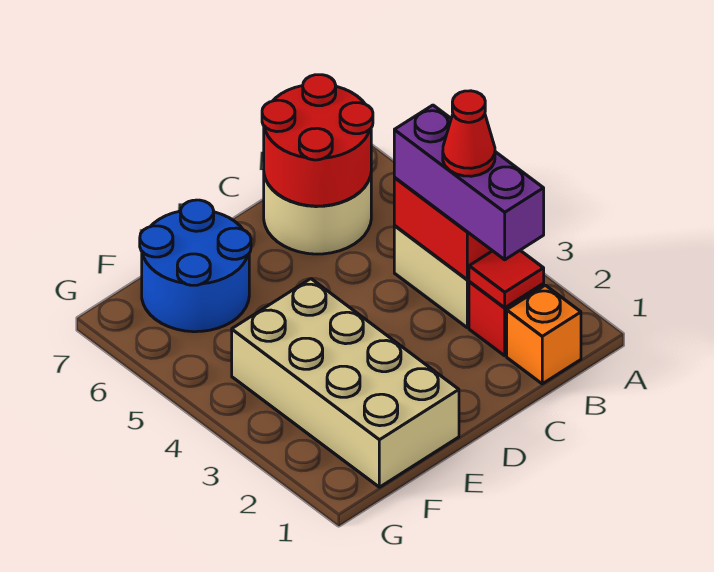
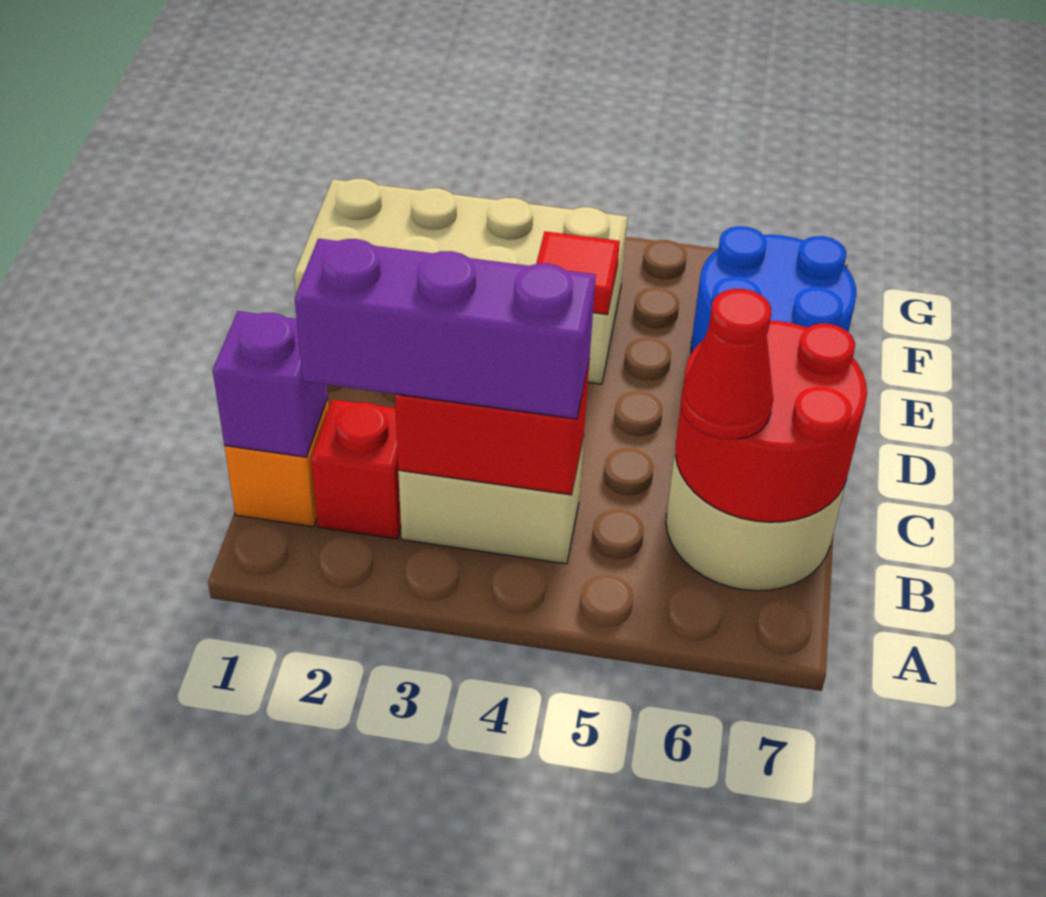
none -> purple brick B1 level 2
red tile B2 level 2 -> red tile E4 level 2
red cone B3 level 4 -> red cone B6 level 3

